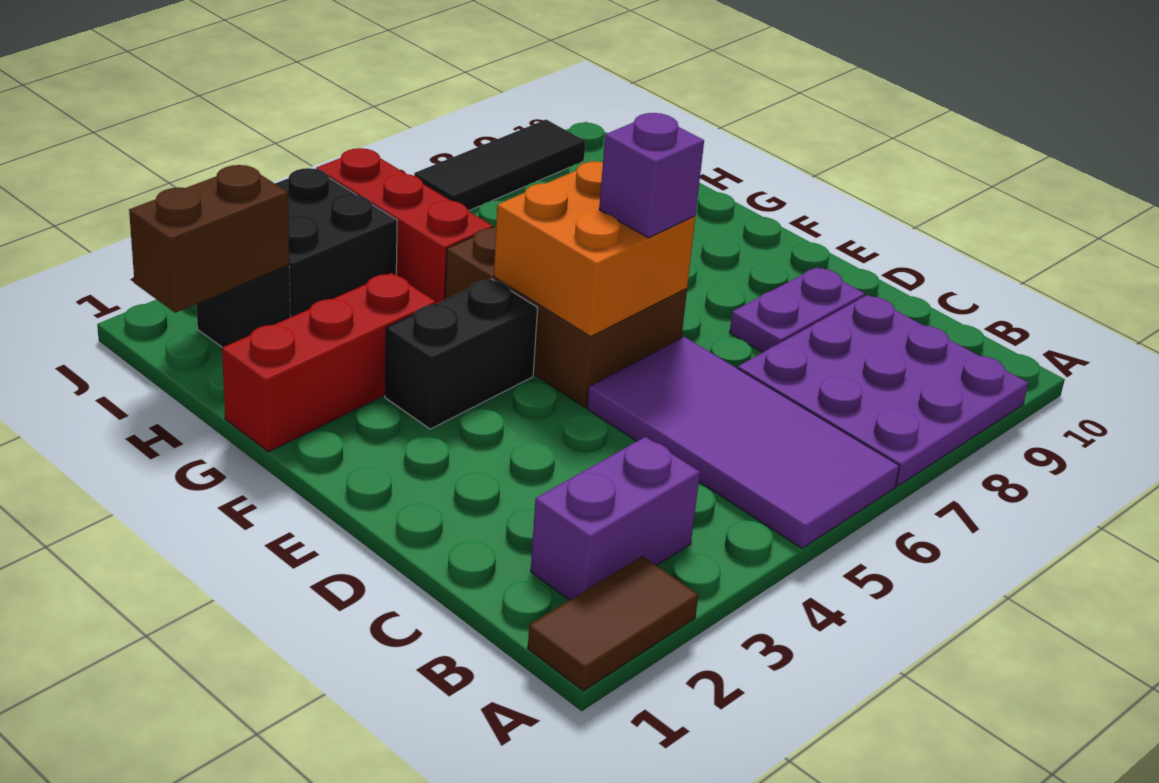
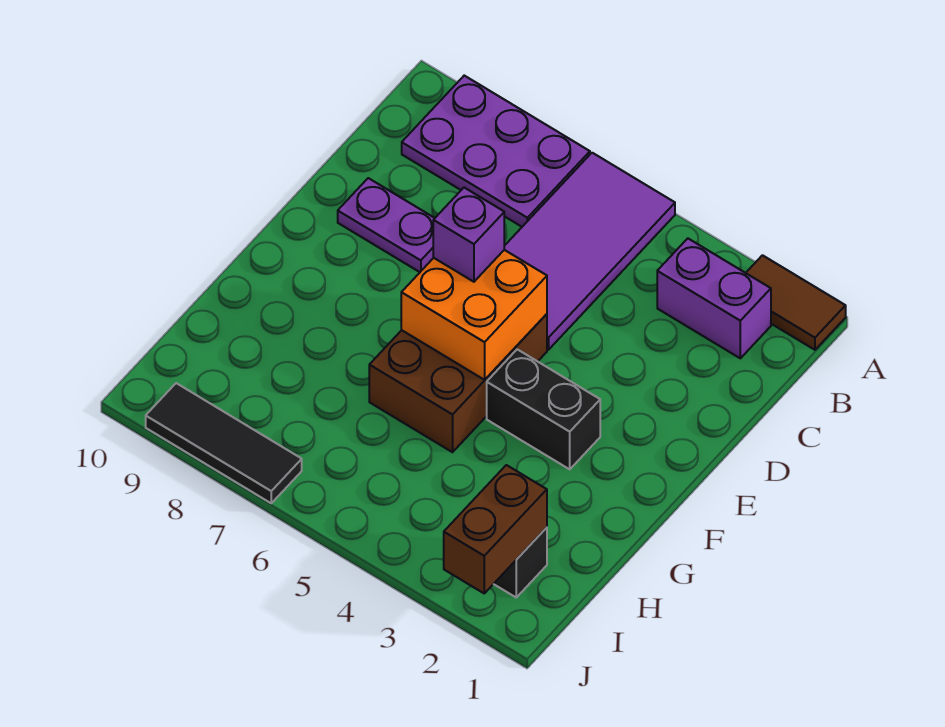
purple plate A7:C9 level 1 -> purple plate A7:B9 level 1
red brick G1:G3 level 1 -> none
red brick H5:J5 level 1 -> none
brown brick I1:I2 level 2 -> brown brick I2:J2 level 2
black brick I3:J4 level 1 -> none

